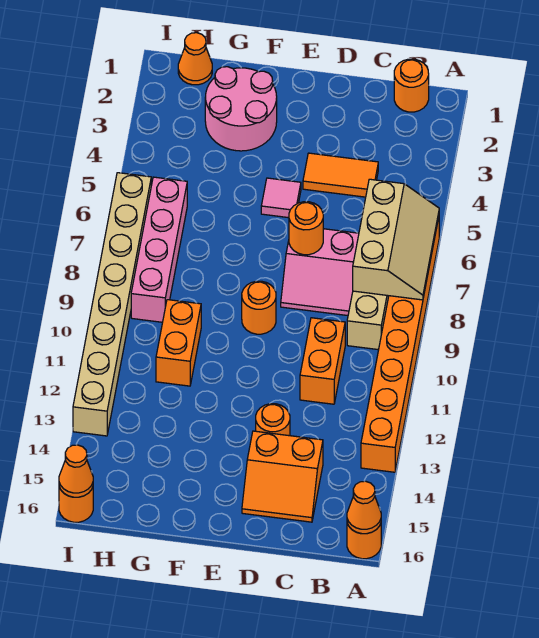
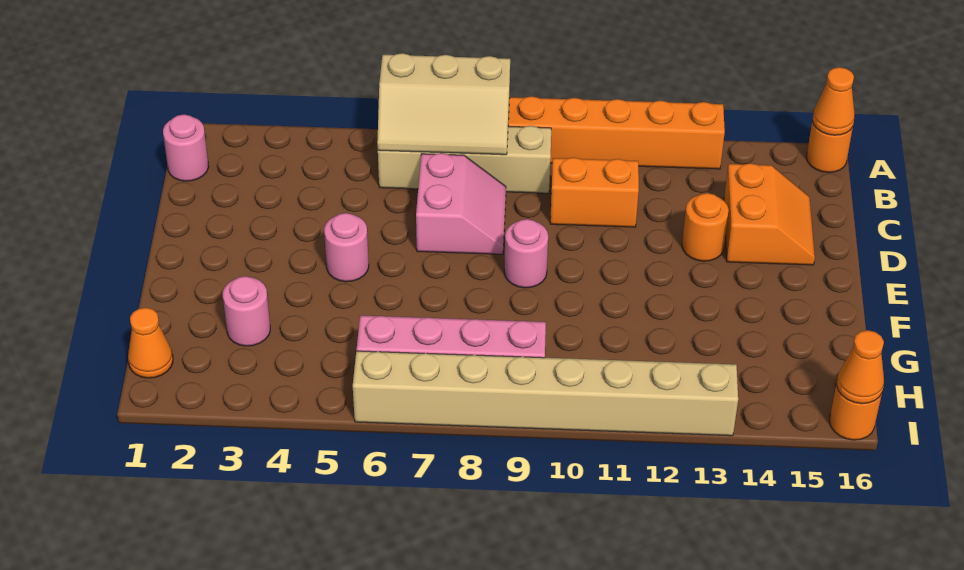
tan slope A6:B8 level 2 top B -> tan slope A6:B8 level 2 top A
orange round brick B1 level 1 -> pink round brick B1 level 1
orange tile C4:D4 level 1 -> none
orange round brick D7 level 2 -> none
pink tile E5 level 1 -> pink round brick E5 level 1
orange round brick E9 level 1 -> pink round brick E9 level 1
pink round brick F2:G3 level 1 -> pink round brick G3 level 1
orange brick G10:G11 level 1 -> none

